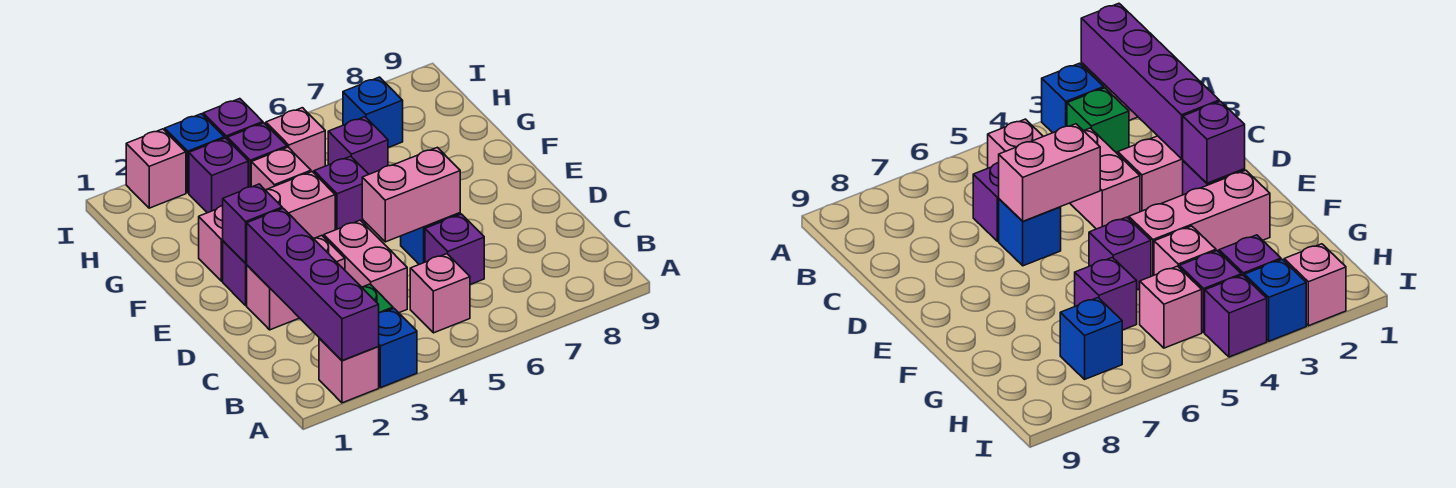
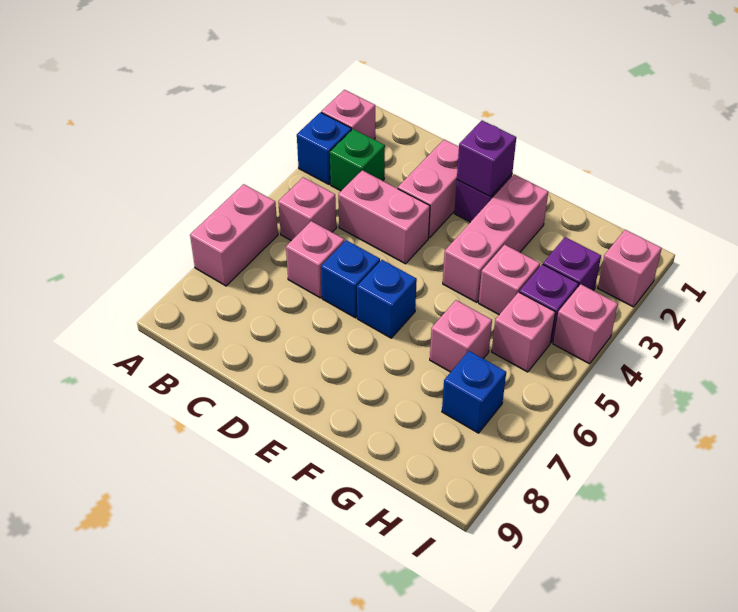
purple brick A2:D2 level 2 -> none
purple brick C6 level 1 -> pink brick C6 level 1
pink brick D5:D6 level 2 -> pink brick A6:A7 level 1
purple brick F5 level 1 -> none
purple brick G6 level 1 -> pink brick G6 level 1
blue brick I3 level 1 -> blue brick E6 level 1
purple brick I4 level 1 -> pink brick I4 level 1

